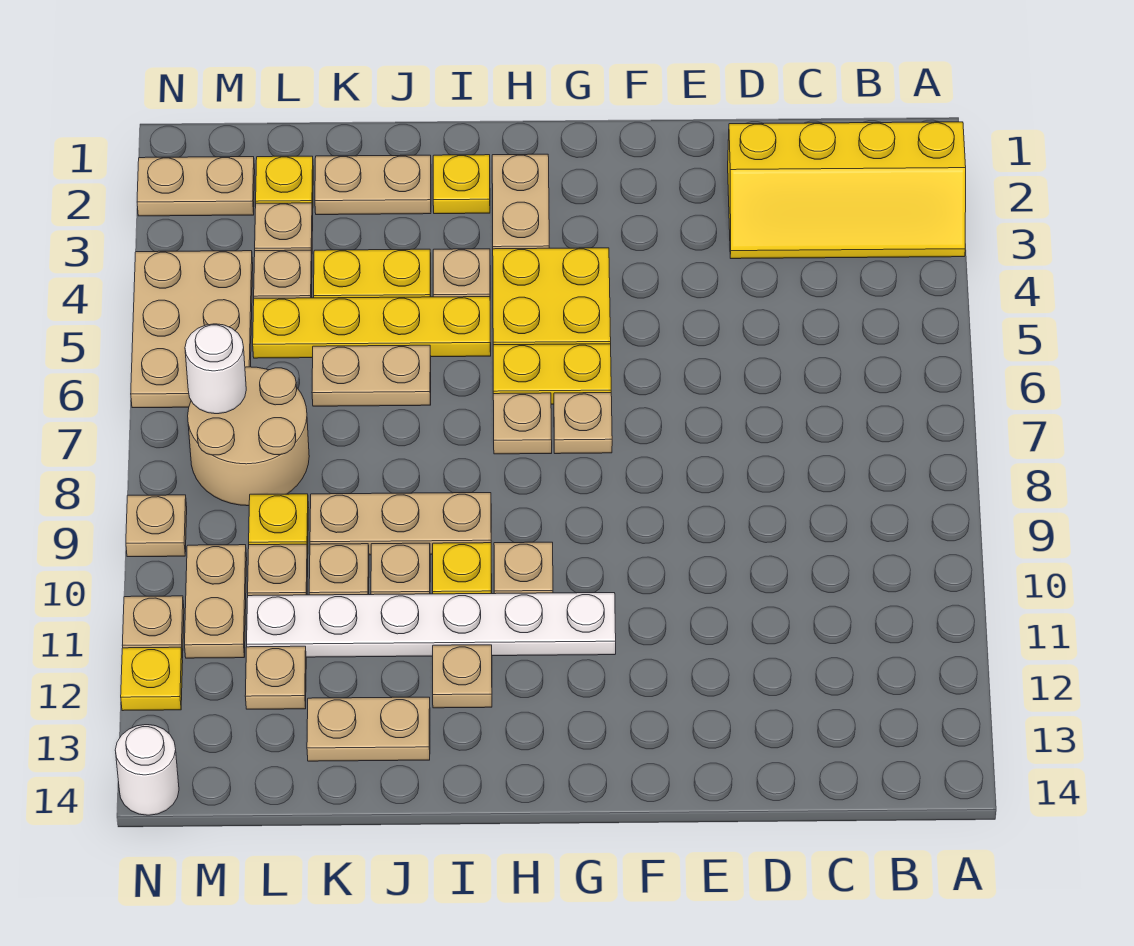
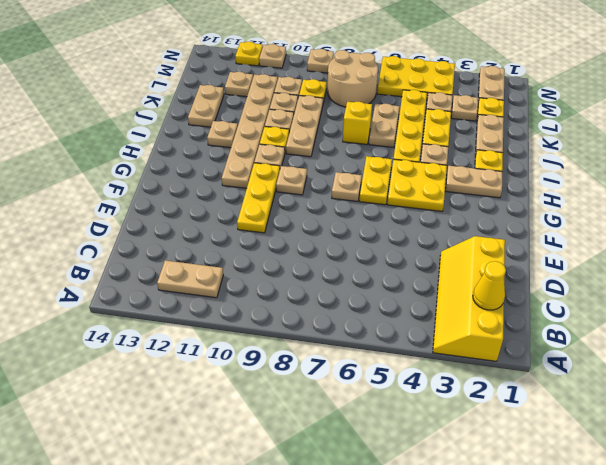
none -> yellow cone B2 level 2
none -> yellow plate E10:G10 level 1
white plate G11:L11 level 1 -> tan plate G11:L11 level 1
tan plate H7 level 1 -> tan plate G9 level 1
none -> yellow brick J7 level 1
tan plate M4:N6 level 1 -> yellow plate M4:N6 level 1
white round brick M7 level 2 -> none
tan plate M10:M11 level 1 -> tan plate B11:B12 level 1
white round brick N14 level 1 -> none

